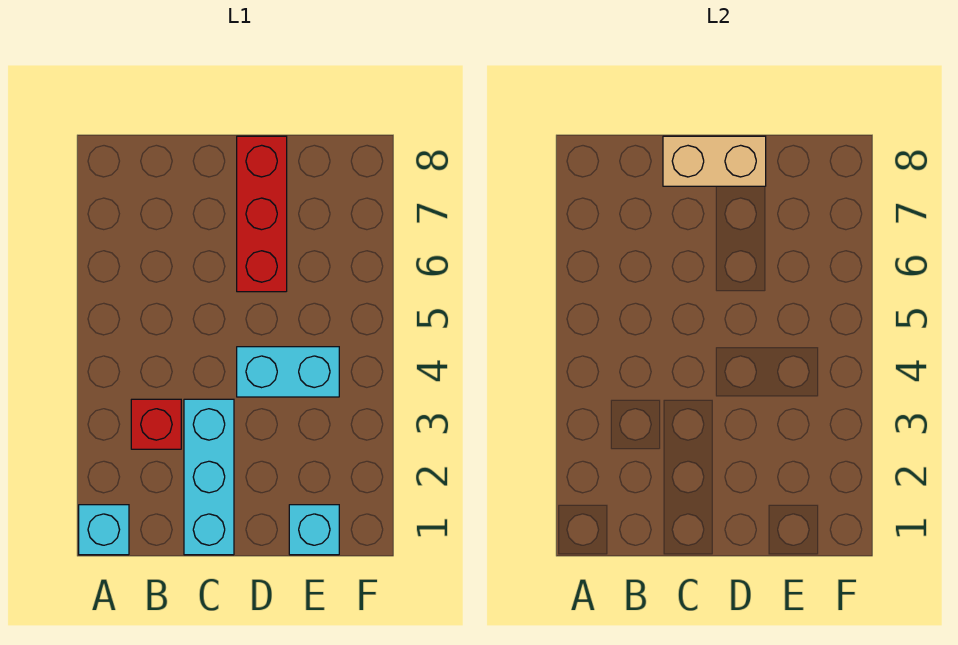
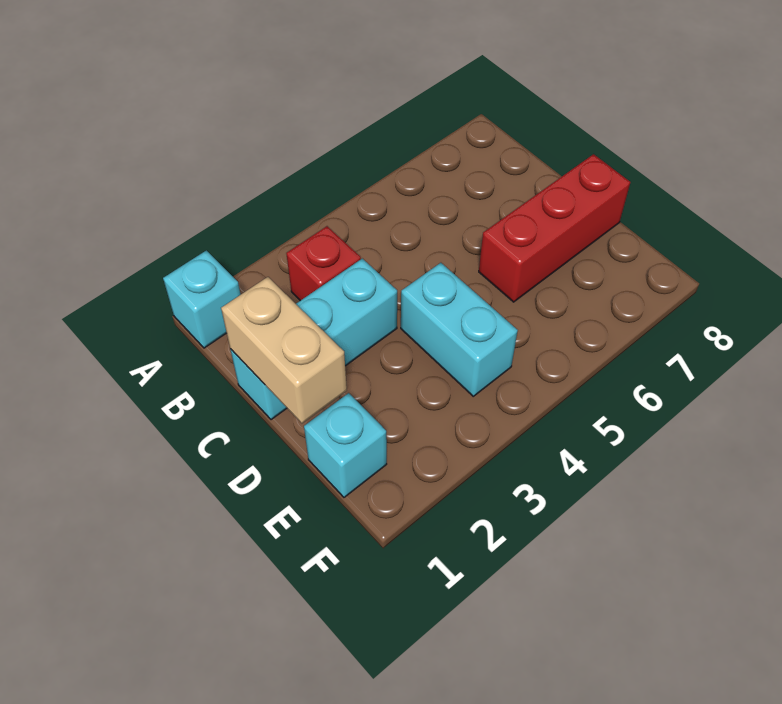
tan brick C8:D8 level 2 -> tan brick C1:D1 level 2

